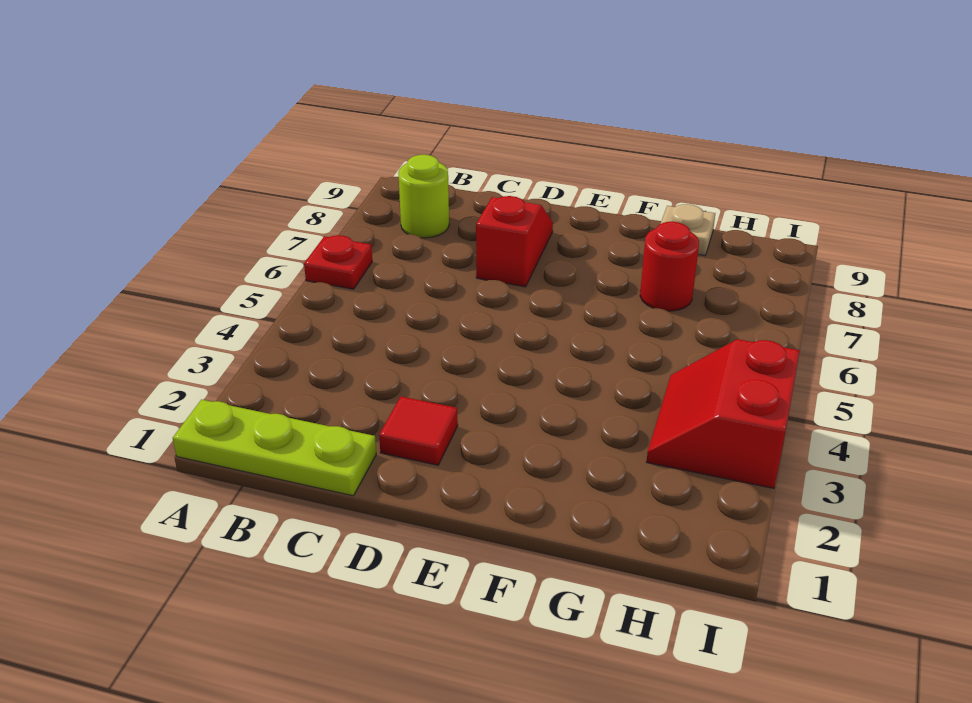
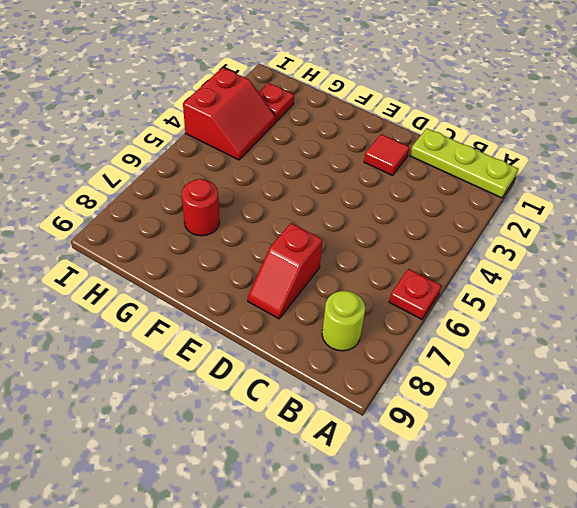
tan plate G9 level 1 -> none
none -> red plate H2 level 1

